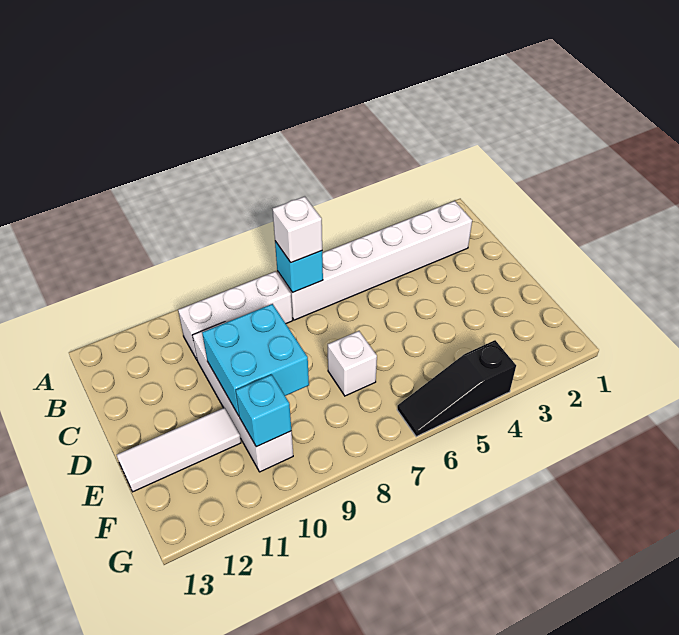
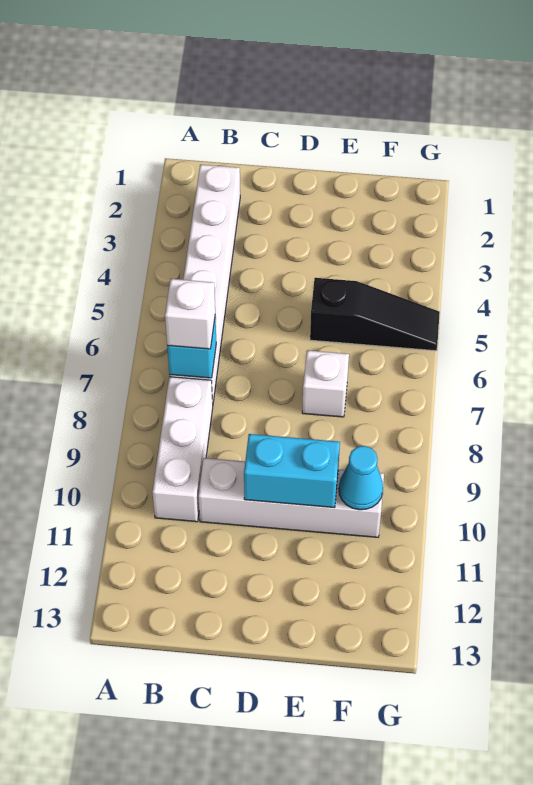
cyan brick D9:E10 level 2 -> cyan brick D10:E10 level 2
white tile E11:E13 level 1 -> none
cyan brick F10 level 2 -> cyan cone F10 level 2
black slope G4:G6 level 1 top 4 -> black slope E5:G5 level 1 top E

